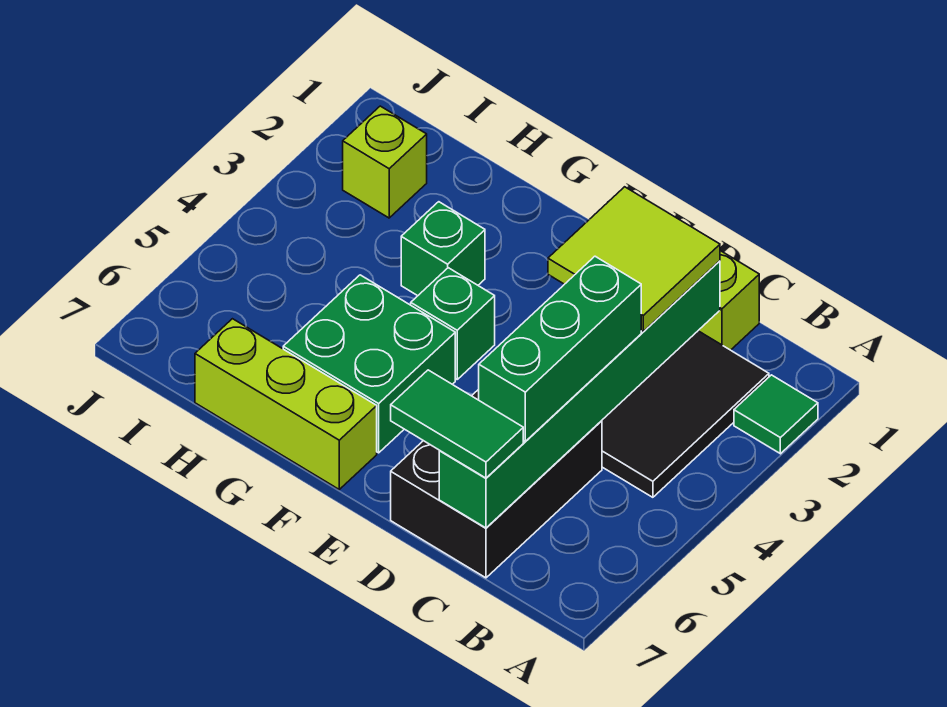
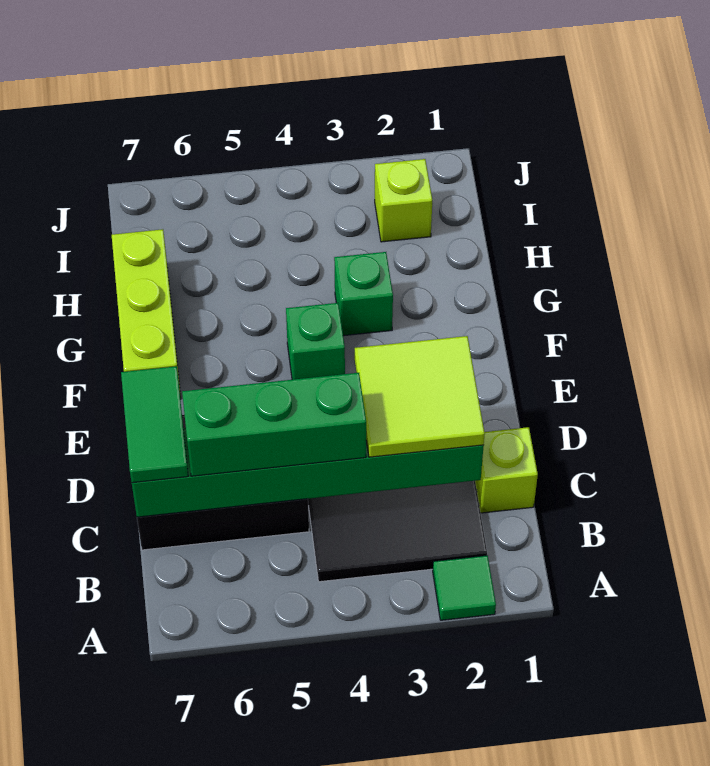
green brick F5:G6 level 1 -> none

